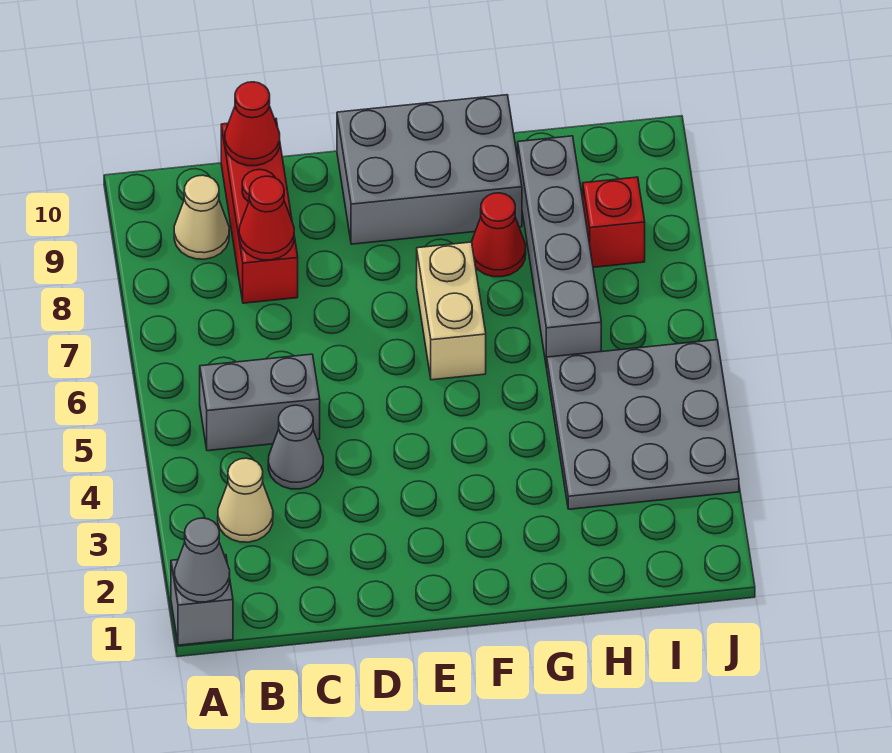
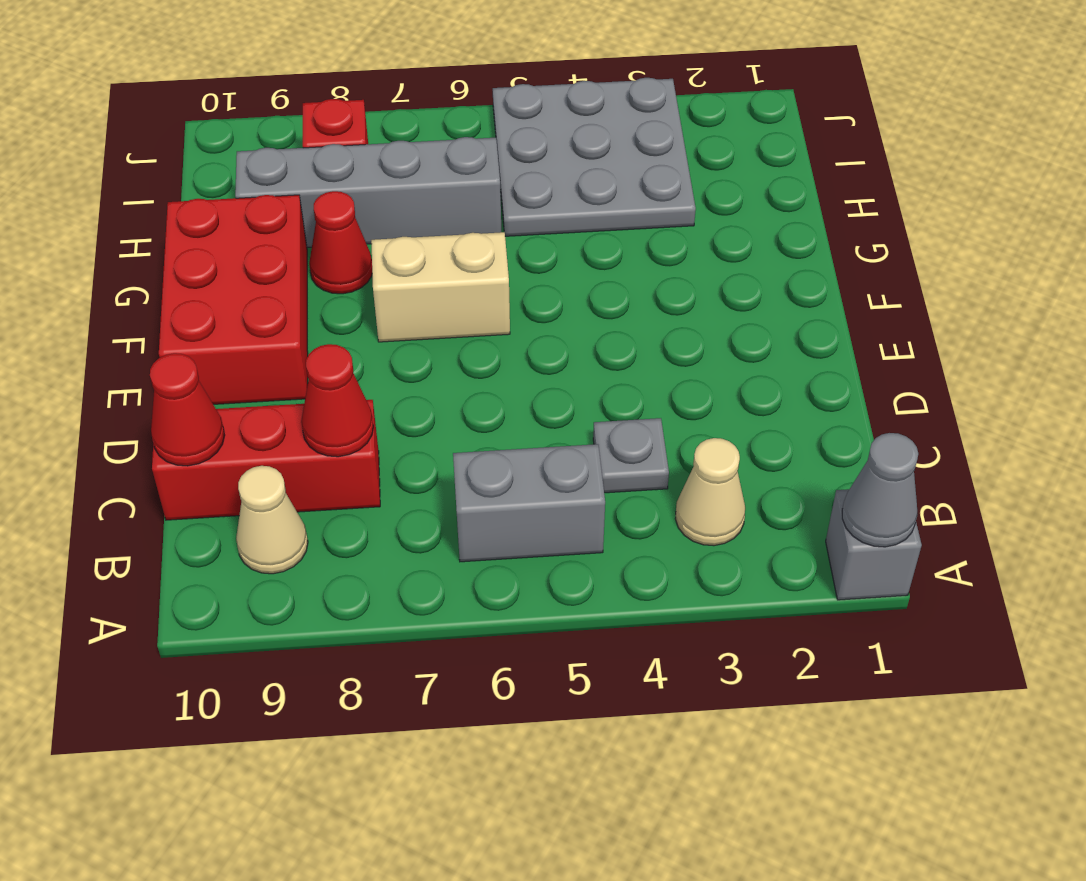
grey brick B5:C5 level 1 -> grey brick B5:B6 level 1
grey cone C4 level 1 -> grey plate C4 level 1
grey brick E9:G10 level 1 -> red brick E9:G10 level 1

